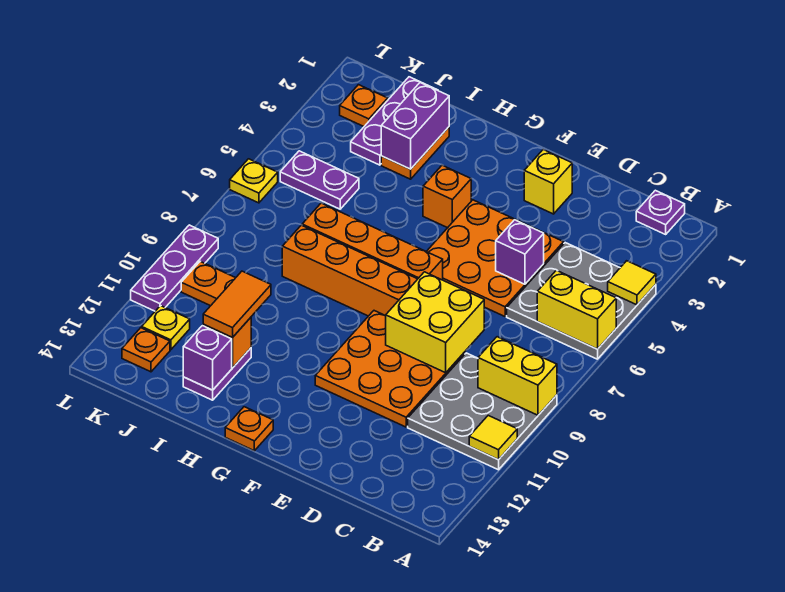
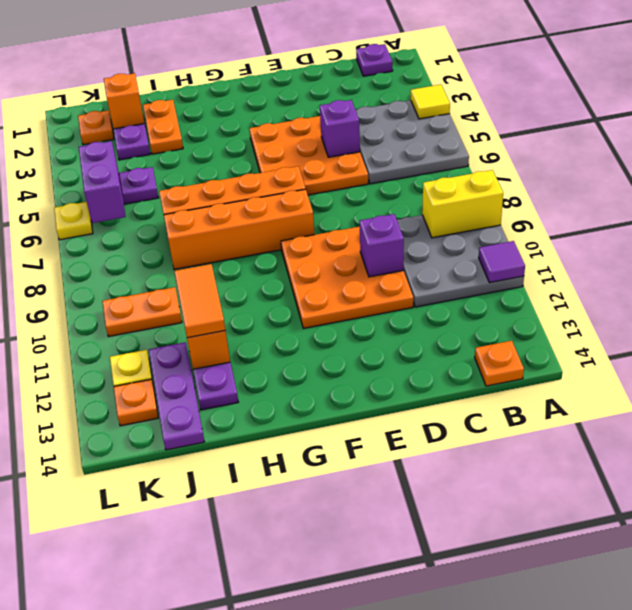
yellow brick A6:B6 level 2 -> none
yellow tile A11 level 2 -> purple tile A11 level 2
yellow brick D8:E9 level 2 -> none
yellow brick E2 level 1 -> none
orange brick G4 level 1 -> orange brick J2 level 2
orange plate G14 level 1 -> orange plate B14 level 1
purple brick I2:I3 level 2 -> purple brick K5:K6 level 2
purple brick I13 level 2 -> purple brick D10 level 2
purple plate L9:L11 level 1 -> purple plate J12:J14 level 1

